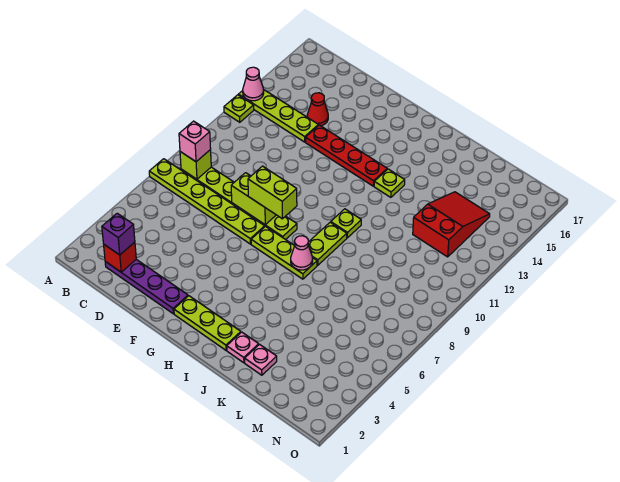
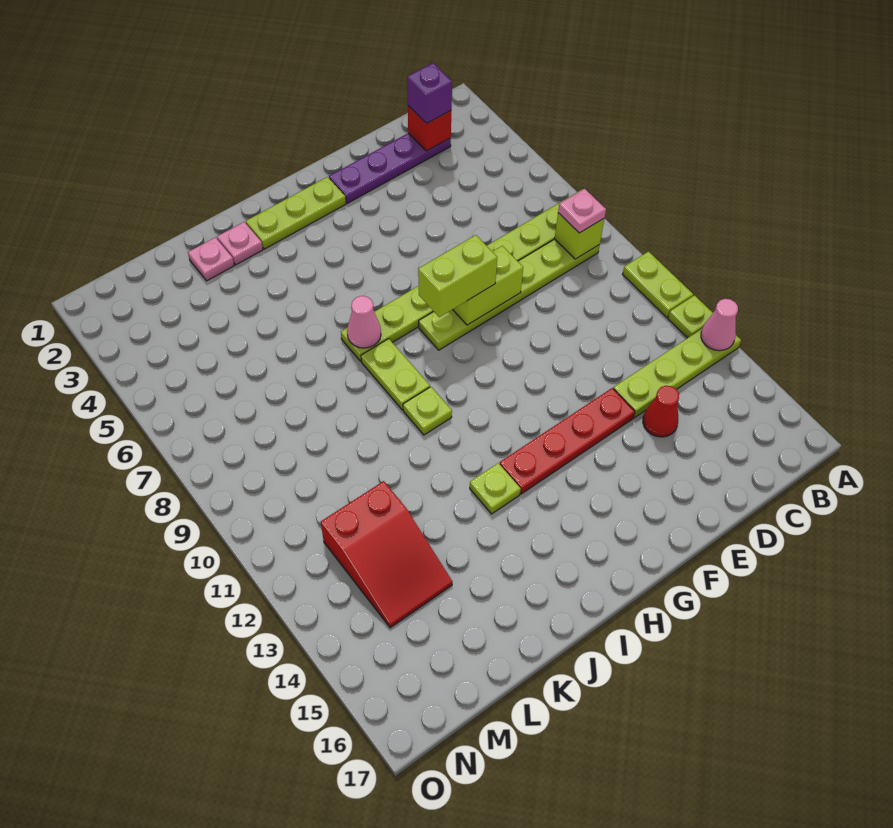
none -> lime plate A10:A11 level 1
pink brick B8 level 3 -> pink plate B8 level 3

